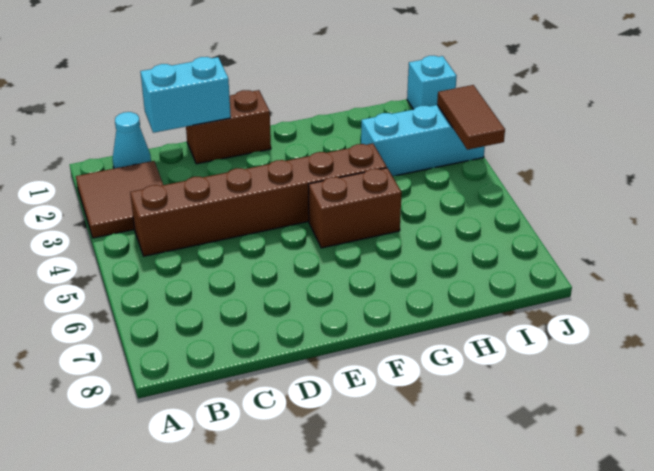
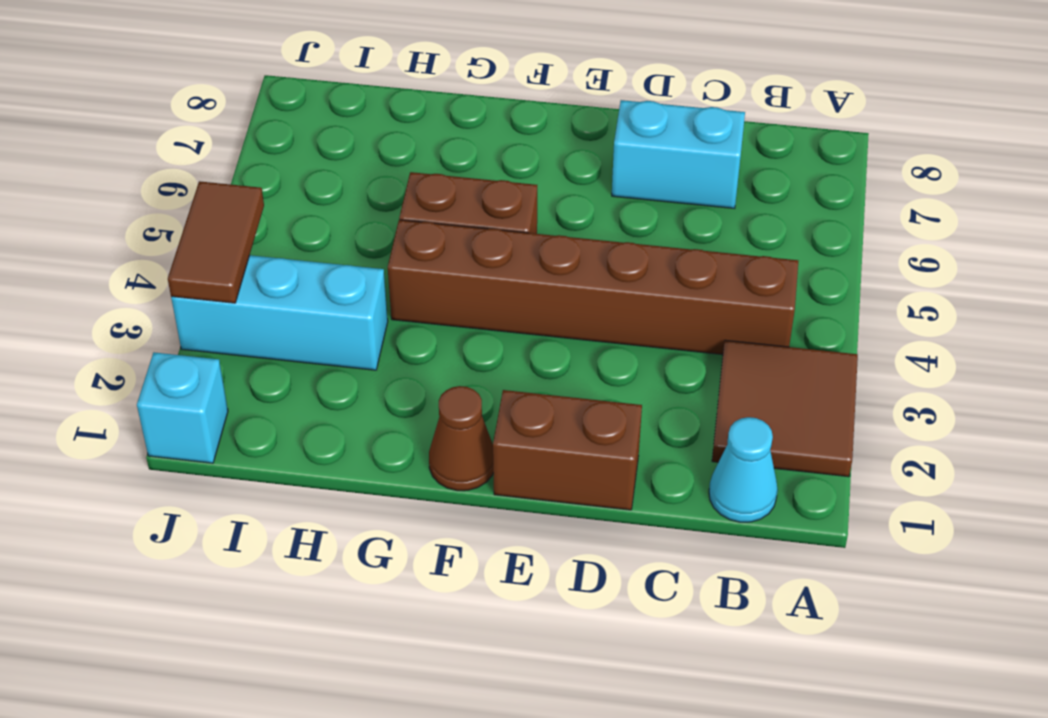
cyan brick C1:D1 level 2 -> cyan brick C7:D7 level 1
none -> brown cone F1 level 1

